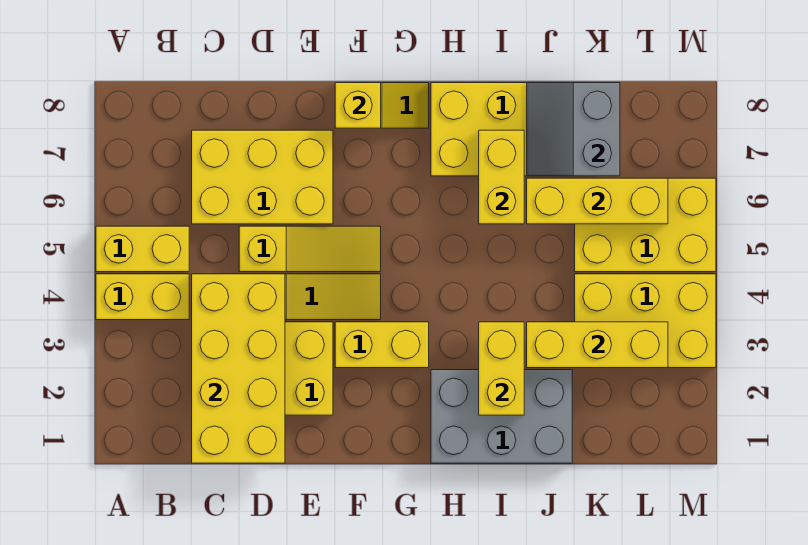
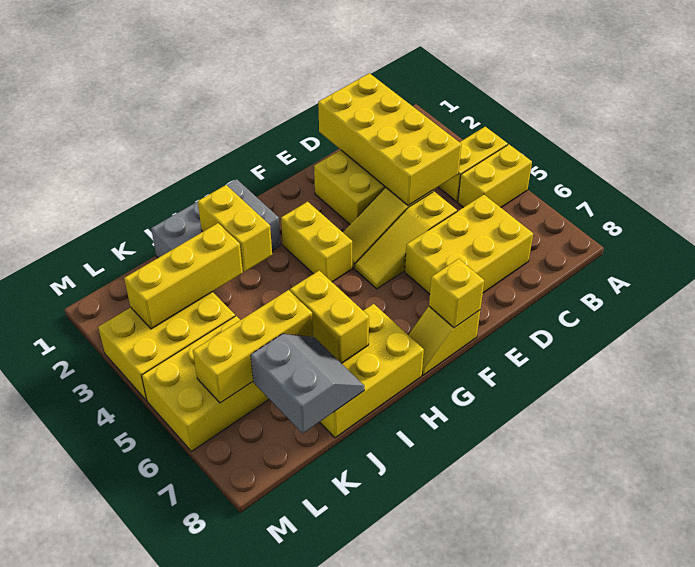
yellow brick F3:G3 level 1 -> yellow brick G3:G4 level 1

